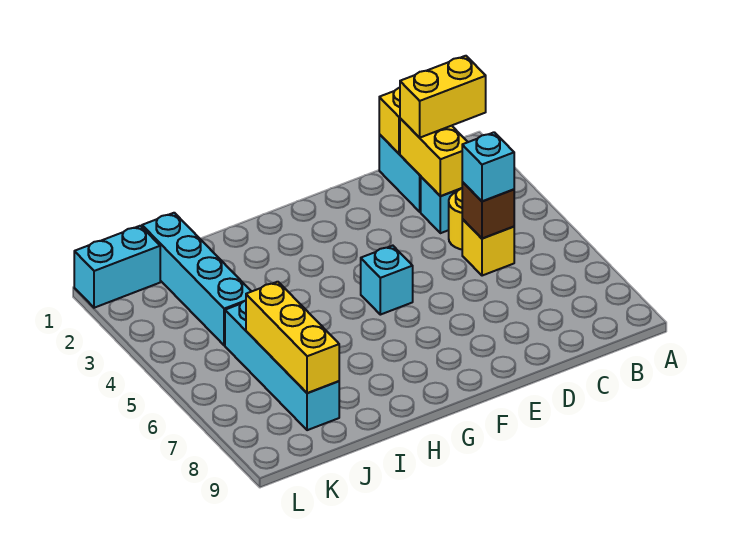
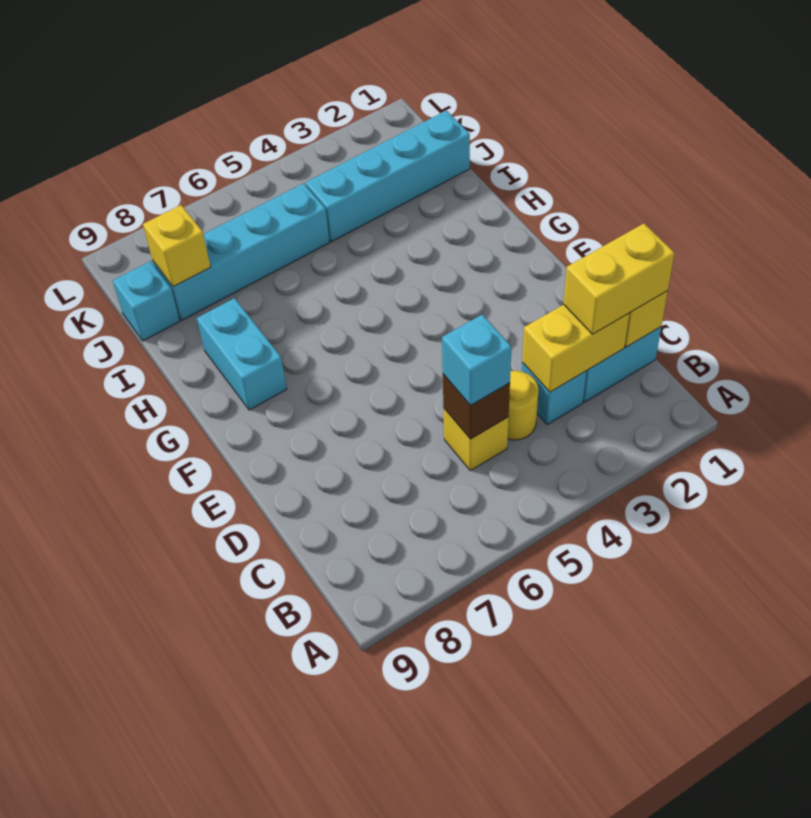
yellow brick B2:C2 level 3 -> yellow brick C1:C2 level 3
cyan brick F5 level 1 -> cyan brick J9 level 1
yellow brick J6:J8 level 2 -> yellow brick J8 level 2
cyan brick K1:L1 level 1 -> cyan brick G8:H8 level 1

